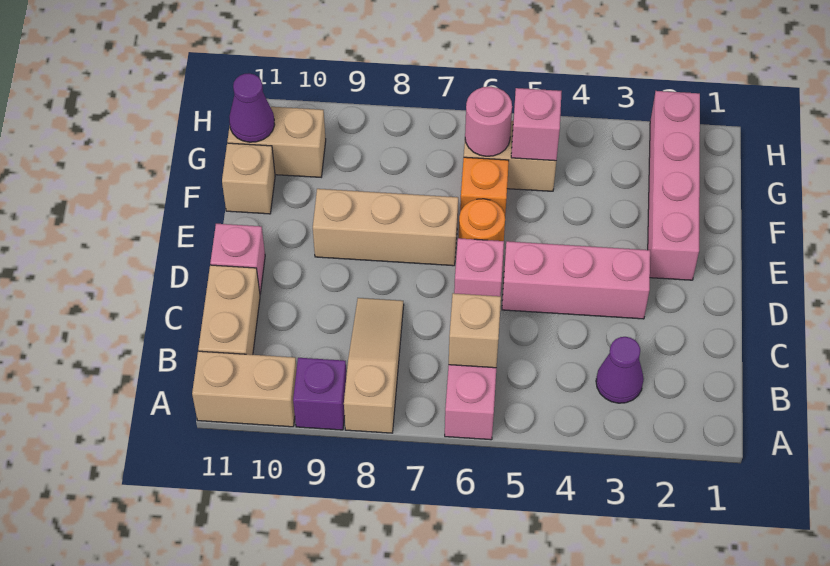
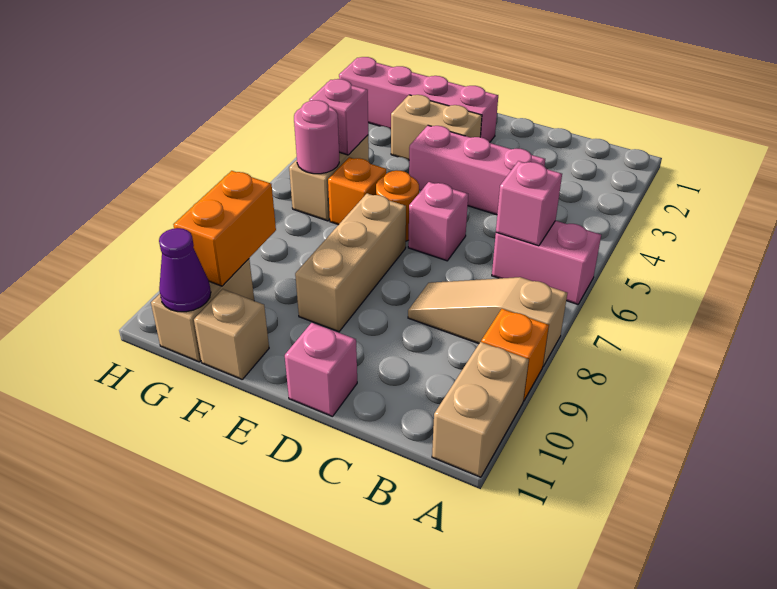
purple brick A9 level 1 -> orange brick A9 level 1
purple cone B3 level 1 -> none
tan brick B6 level 2 -> pink brick B6 level 2
tan brick B11:C11 level 1 -> tan brick E3:F3 level 1
pink brick D3:D5 level 1 -> pink brick C4:E4 level 1
none -> orange brick G9:G10 level 2

